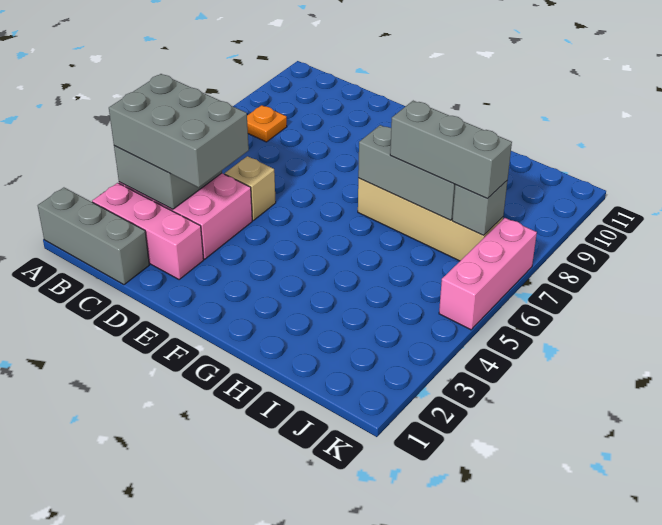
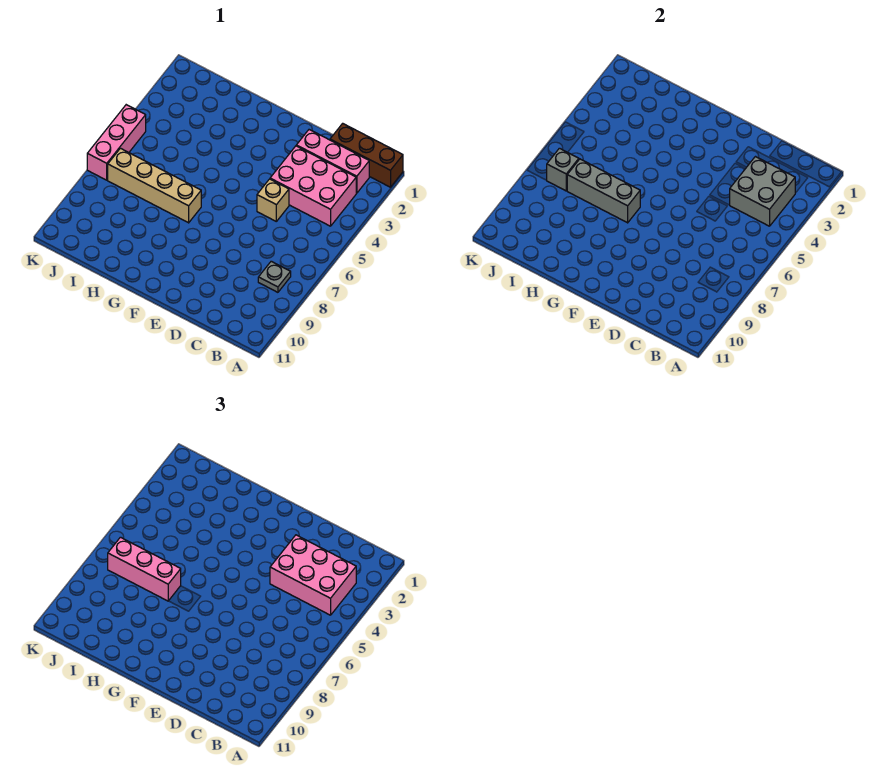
grey brick A1:C1 level 1 -> brown brick A1:C1 level 1
grey brick B3:D4 level 3 -> pink brick B3:D4 level 3
orange plate B8 level 1 -> grey plate B8 level 1
grey brick H7:J7 level 3 -> pink brick H7:J7 level 3

